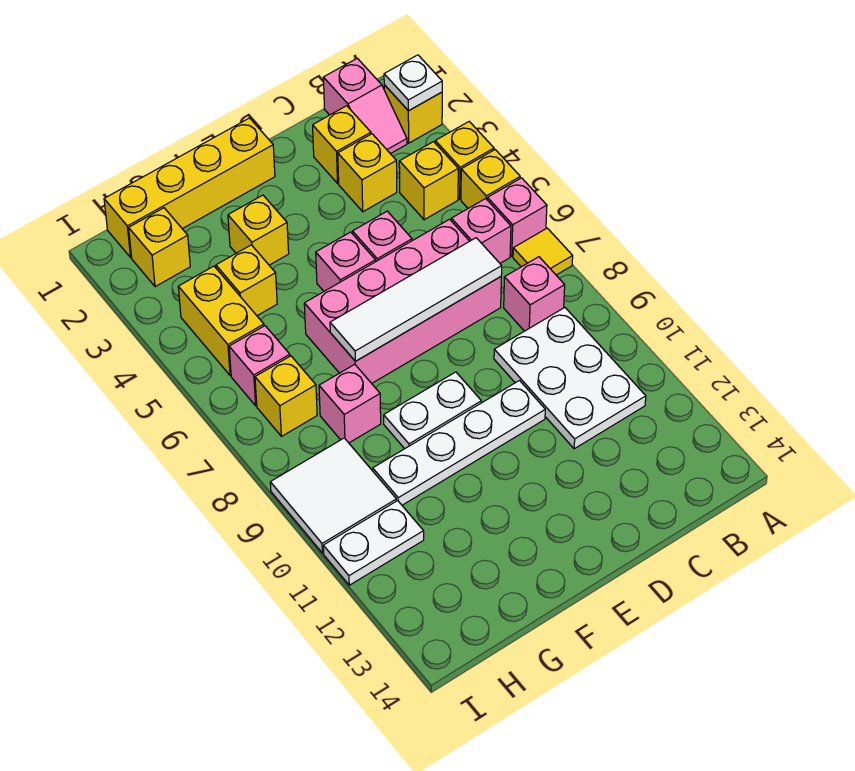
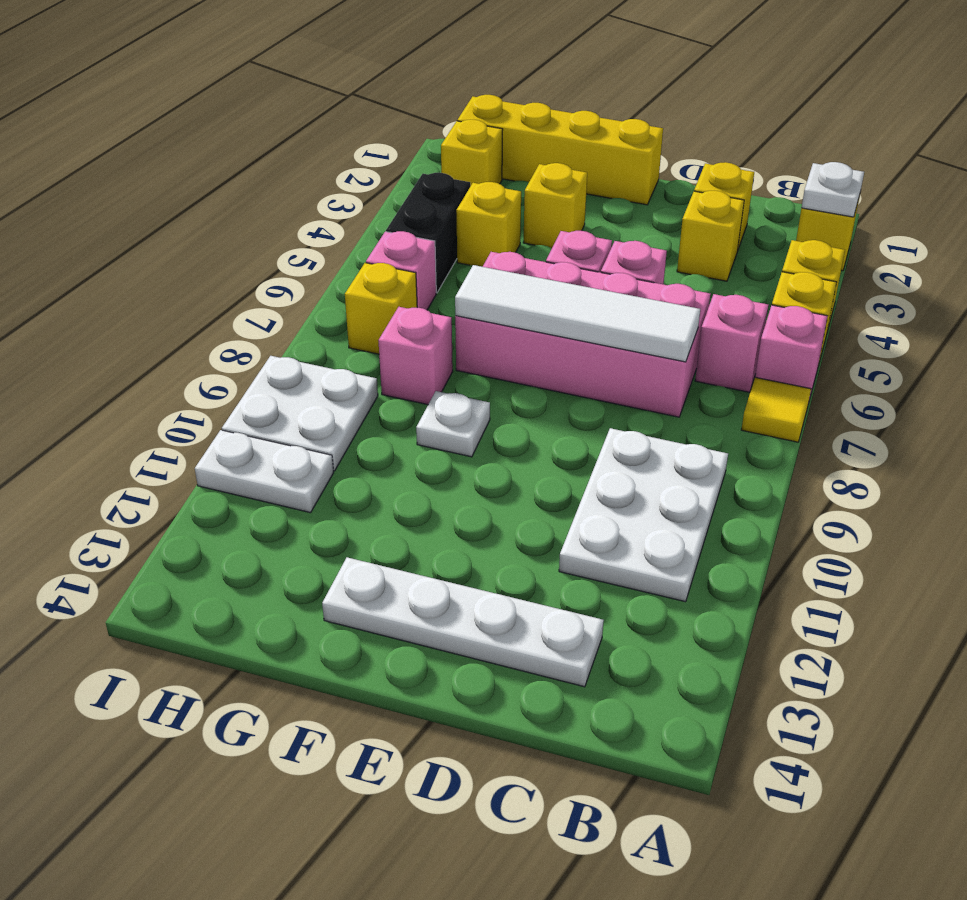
pink slope B1:B2 level 1 top 1 -> none
yellow brick B4 level 1 -> none
pink brick B8 level 1 -> none
white plate D10:G10 level 1 -> white plate C13:F13 level 1
white plate E9:F9 level 1 -> white plate F9 level 1
yellow brick H4:H5 level 1 -> black brick H4:H5 level 1
white tile H9:I10 level 1 -> white plate H9:I10 level 1

